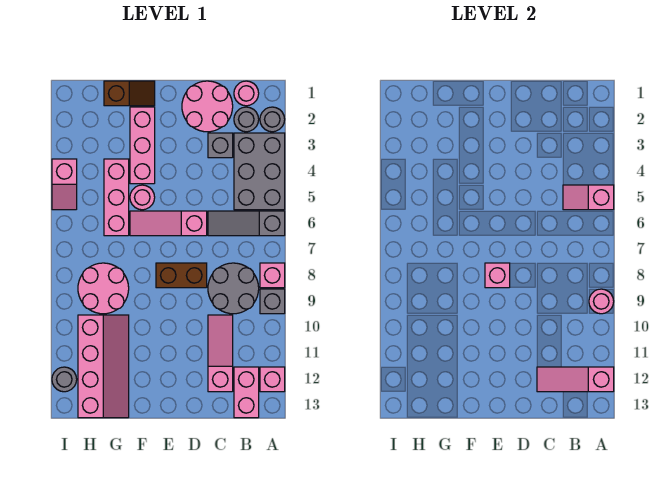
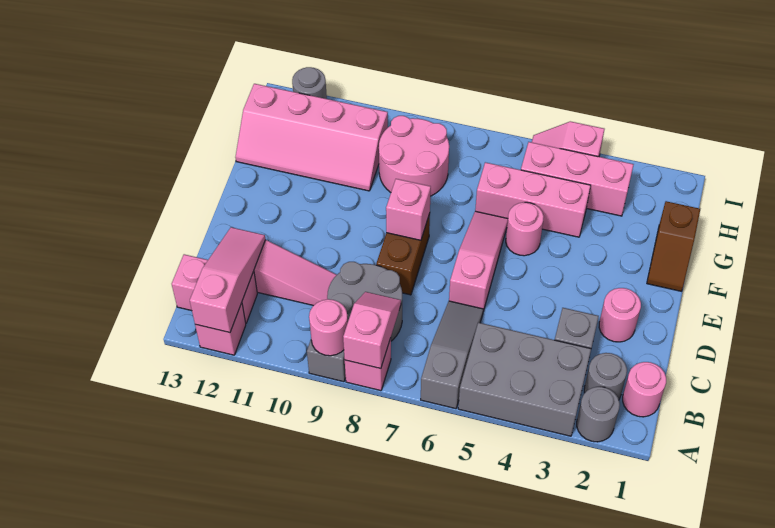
pink slope A5:B5 level 2 top A -> pink slope A8:B8 level 2 top A
pink round brick C1:D2 level 1 -> pink round brick D2 level 1
pink brick F2:F4 level 1 -> pink brick H3:H5 level 1

